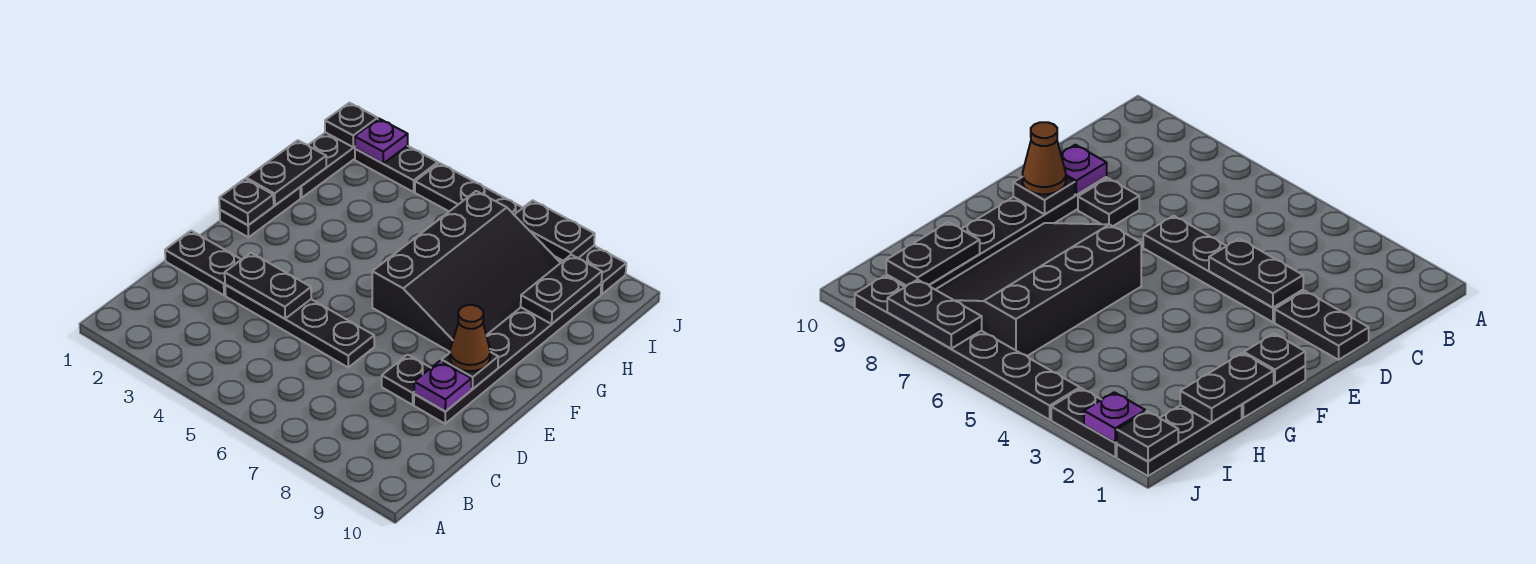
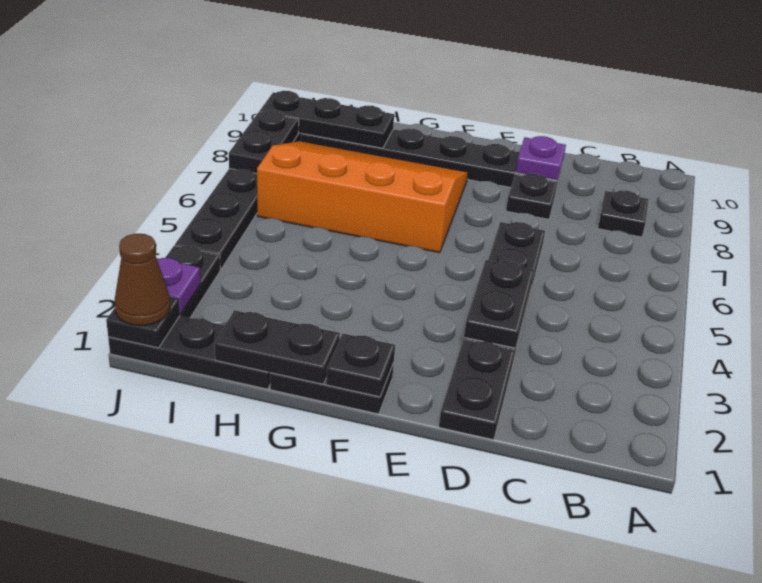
black plate E9 level 2 -> black plate B8 level 1
brown cone E9 level 3 -> brown cone J1 level 3
black slope F6:I8 level 1 top 6 -> orange slope F6:I8 level 1 top 6
black plate H9:I9 level 2 -> black plate H9:J9 level 2

